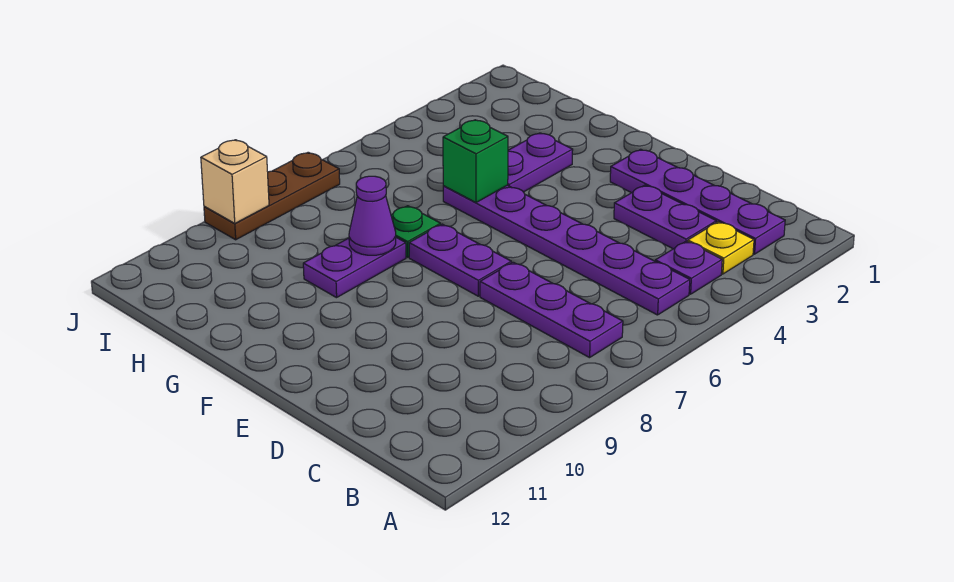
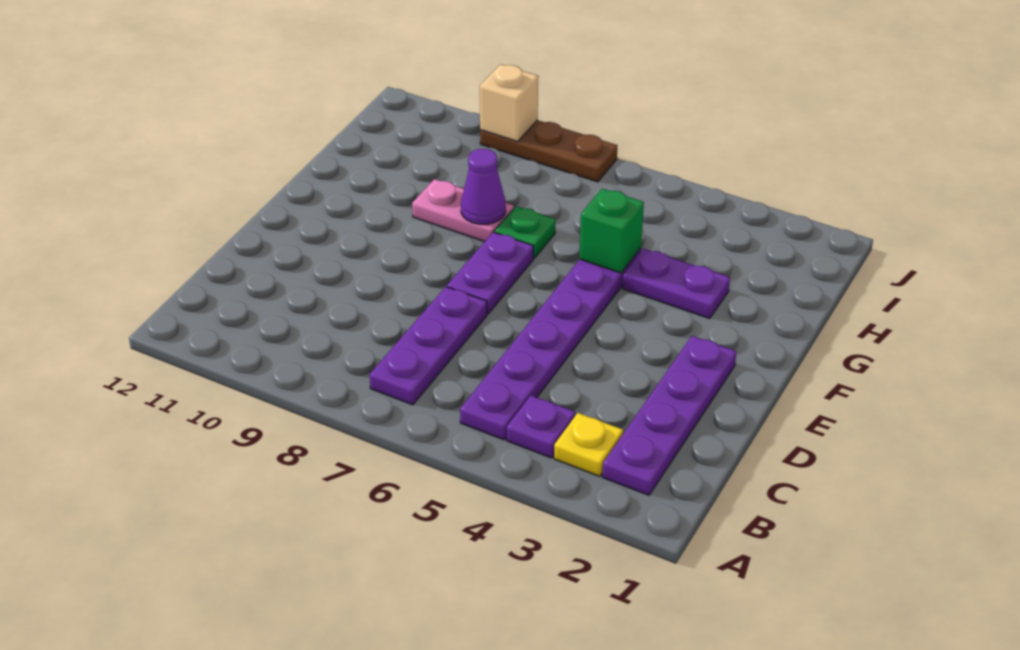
purple plate C3:D3 level 1 -> none
purple plate G8:G9 level 1 -> pink plate G8:G9 level 1

